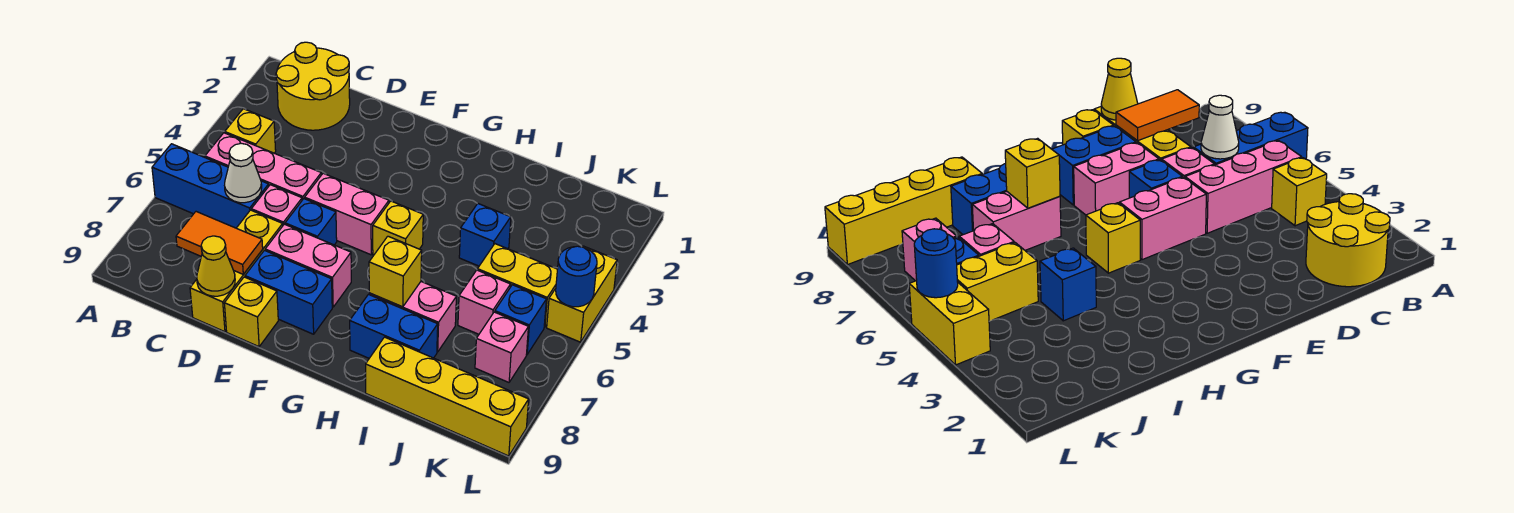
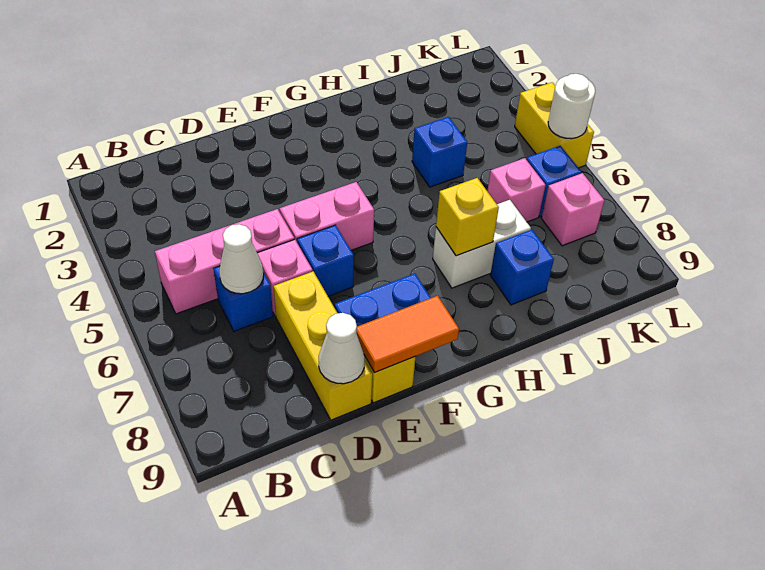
blue brick A6:C6 level 1 -> blue brick C6 level 1
yellow round brick B1:C2 level 1 -> none
yellow brick B4 level 1 -> none
orange tile C8:D8 level 2 -> orange tile E9:F9 level 2
yellow cone D9 level 2 -> white cone D9 level 2
pink brick E7:F7 level 1 -> none
yellow brick G5 level 1 -> none
pink brick H7:I7 level 1 -> white brick H7:I7 level 1
blue brick H8:I8 level 1 -> blue brick I8 level 1
yellow brick I9:L9 level 1 -> none
yellow brick J5:K5 level 1 -> none
blue round brick L5 level 2 -> white round brick L5 level 2

